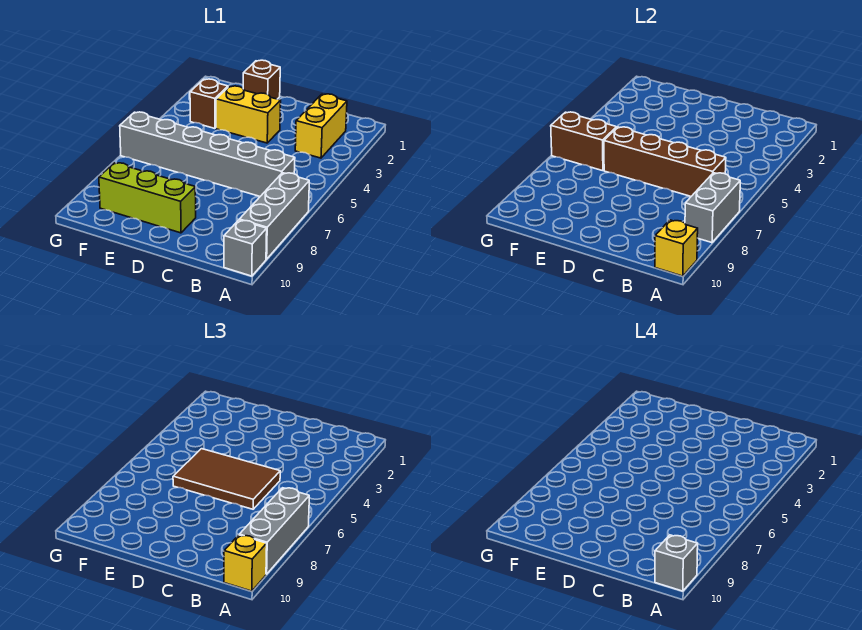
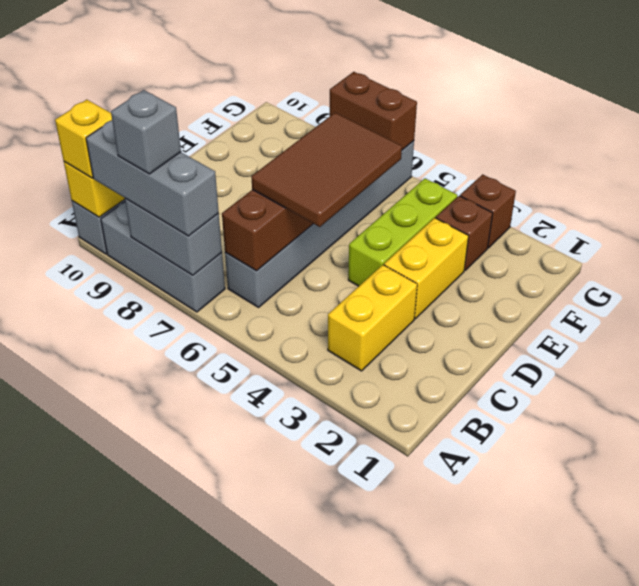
grey brick A10 level 4 -> grey brick A8 level 4
yellow brick B2:B3 level 1 -> yellow brick B3:C3 level 1
lime brick D9:F9 level 1 -> lime brick D4:F4 level 1
brown brick E1 level 1 -> brown brick G3 level 1
brown brick F6:G6 level 2 -> brown brick G6:G7 level 2

